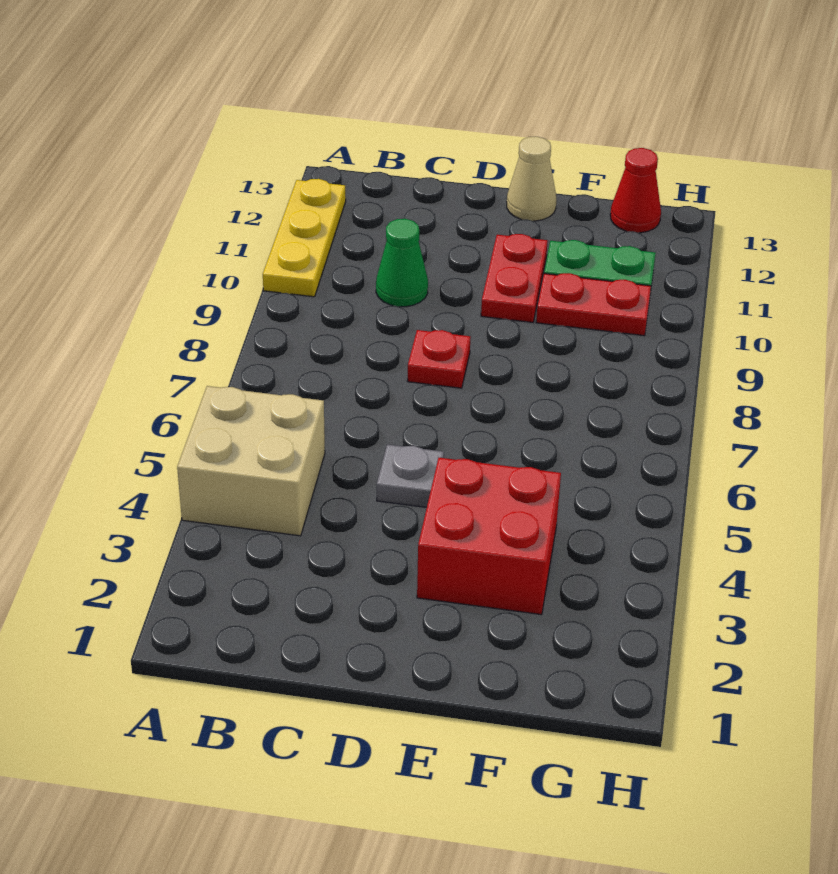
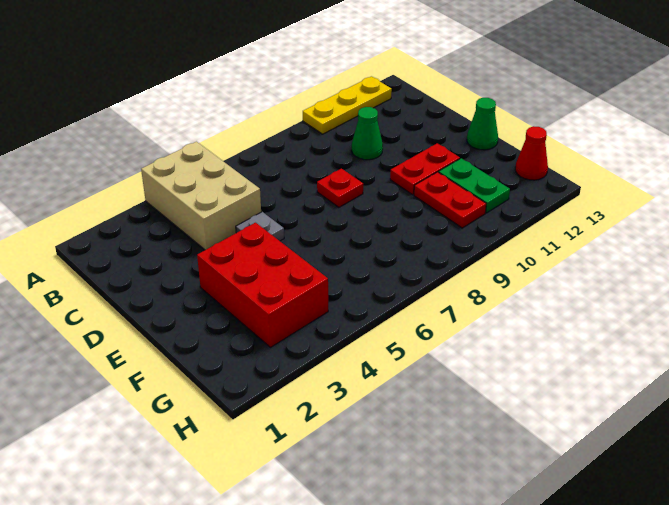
tan brick A4:B5 level 1 -> tan brick A4:C5 level 1
red brick E3:F4 level 1 -> red brick E3:G4 level 1
tan cone E13 level 1 -> green cone E13 level 1

